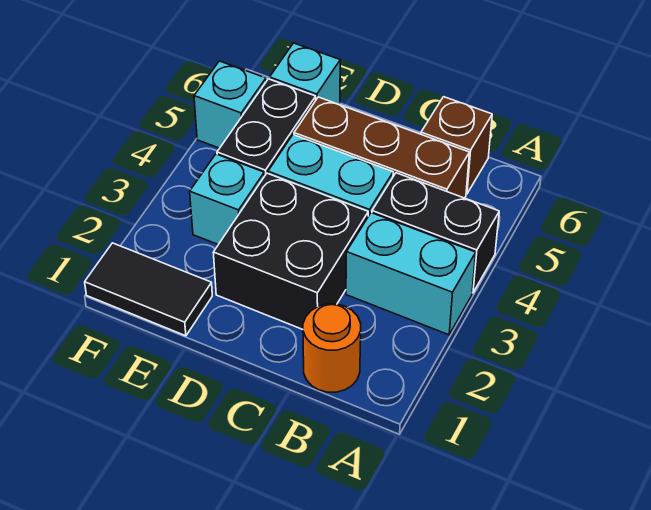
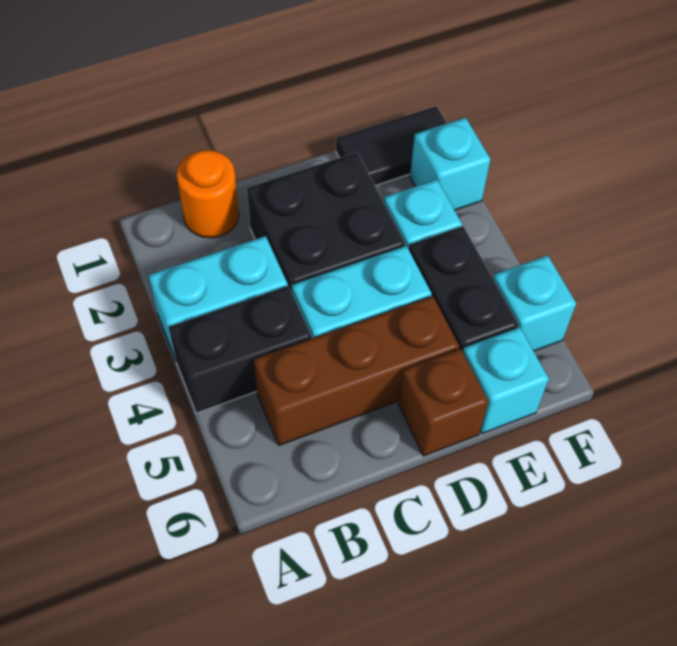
brown brick B6 level 1 -> brown brick D6 level 1
none -> cyan brick F2 level 1

